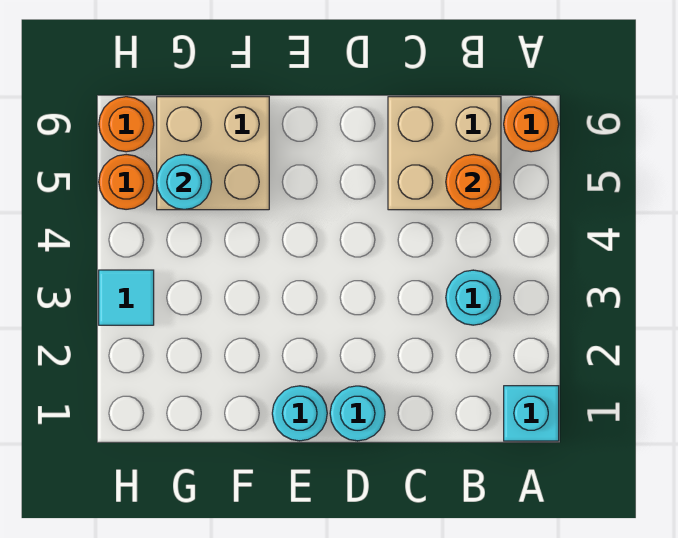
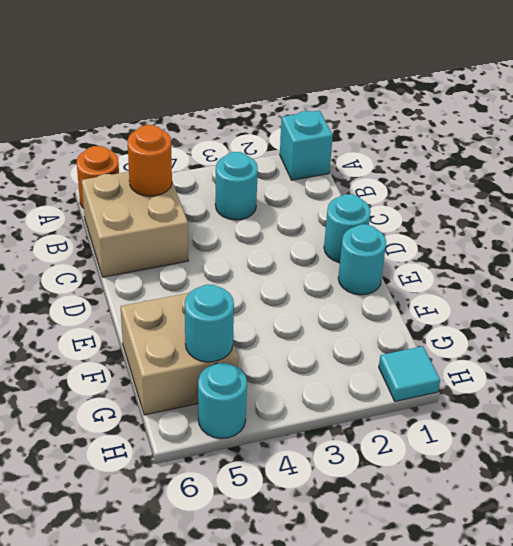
cyan tile H3 level 1 -> cyan tile H1 level 1
orange round brick H5 level 1 -> cyan round brick H5 level 1
orange round brick H6 level 1 -> none

